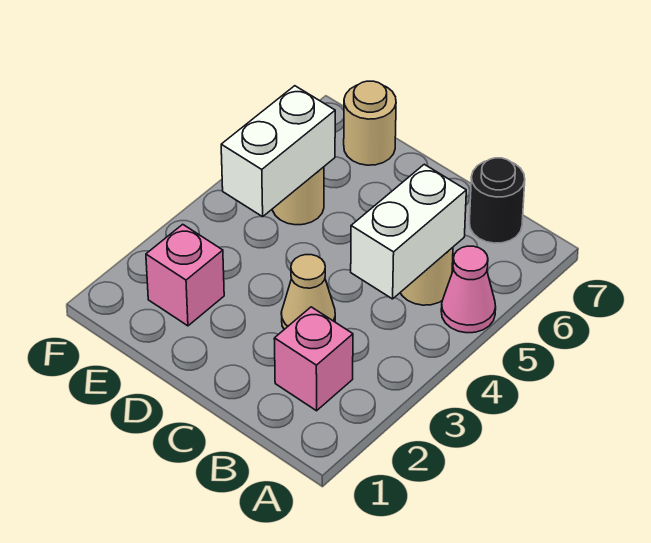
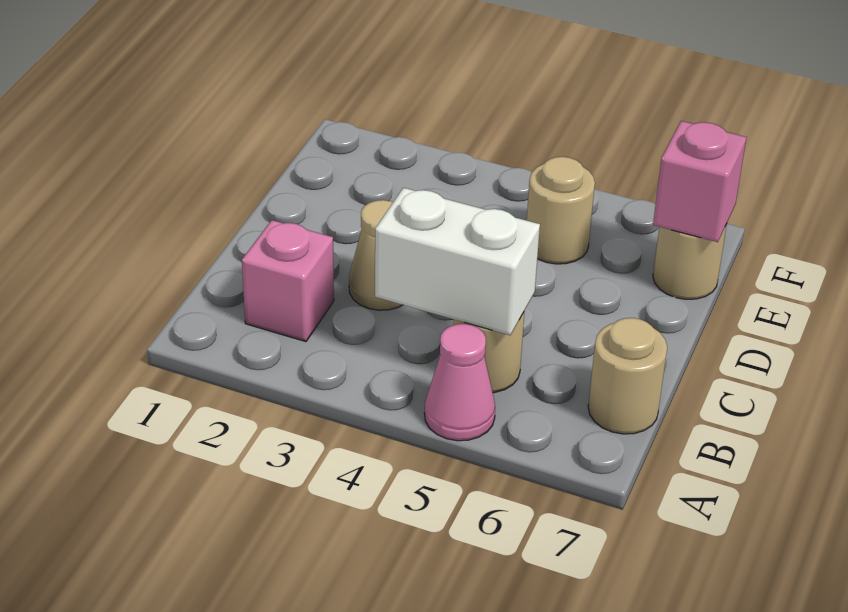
black round brick B7 level 1 -> tan round brick B7 level 1
pink brick E2 level 1 -> pink brick E7 level 2
white brick E4:E5 level 2 -> none

